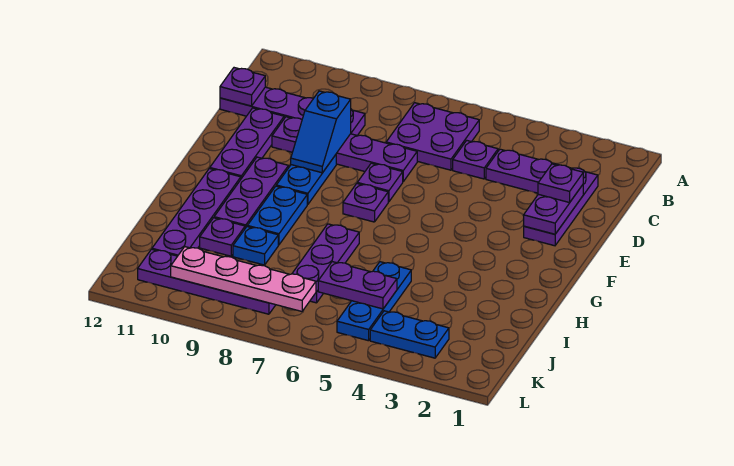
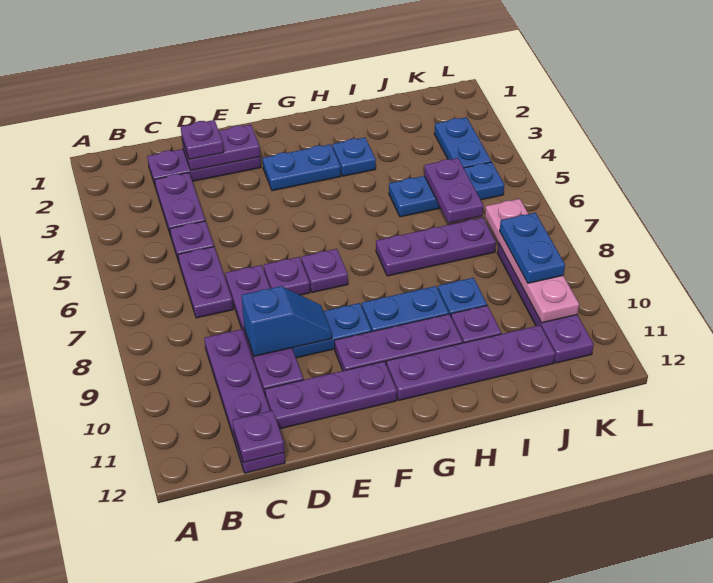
purple plate B6:C7 level 1 -> purple plate C6:C7 level 1
none -> blue plate F3:G3 level 1
none -> blue plate H3 level 1
none -> blue plate K8:K9 level 3

